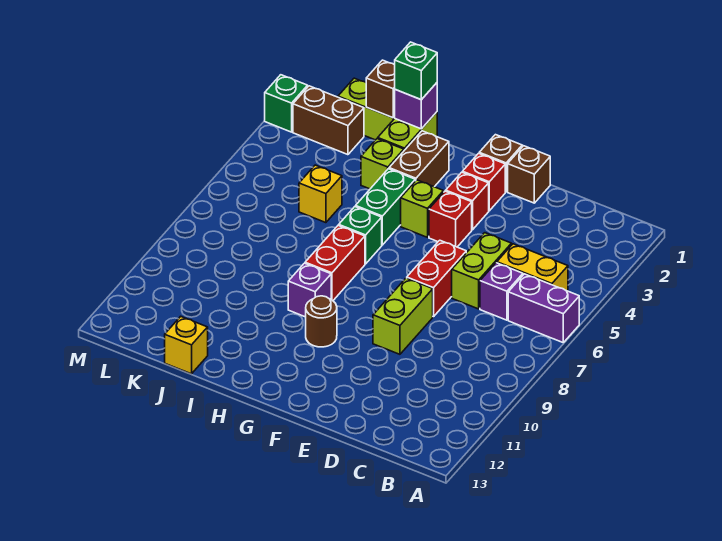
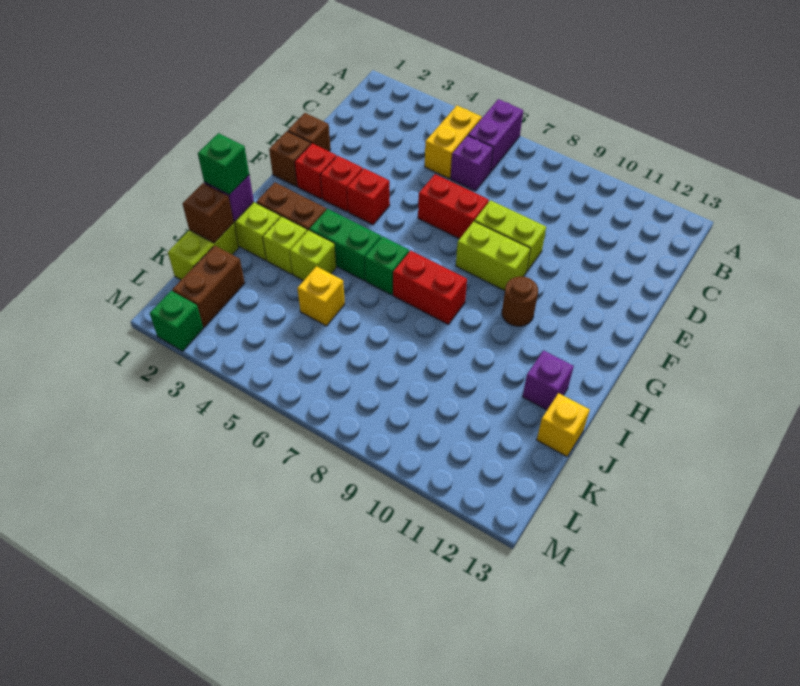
lime brick D5:D6 level 1 -> lime brick F8:F9 level 1
lime brick G4 level 1 -> lime brick I4 level 1
purple brick H9 level 1 -> purple brick I12 level 1

